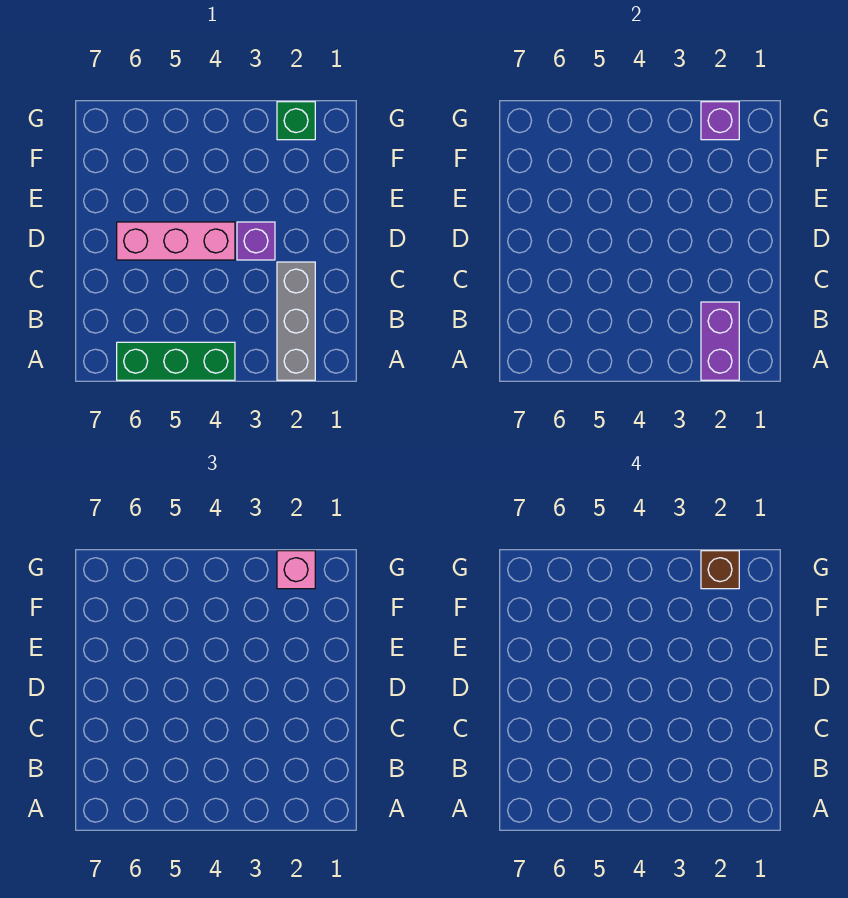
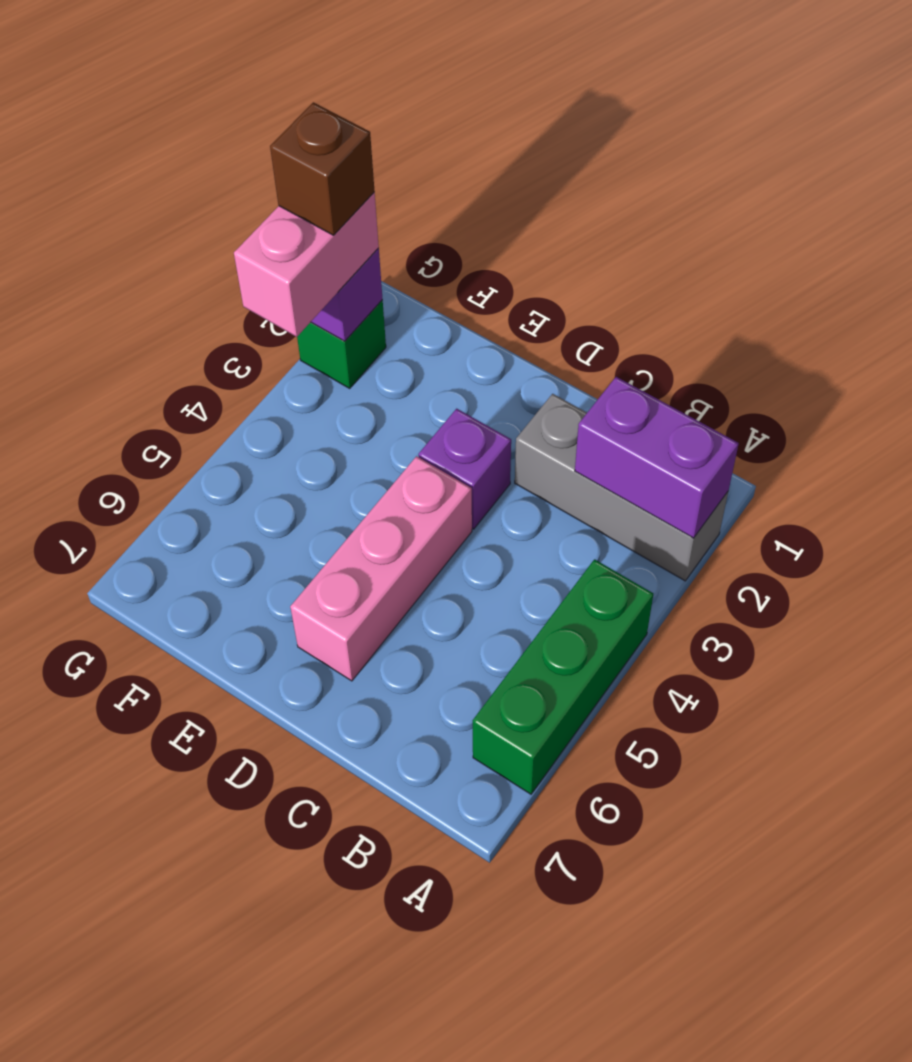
pink brick G2 level 3 -> pink brick G2:G3 level 3

